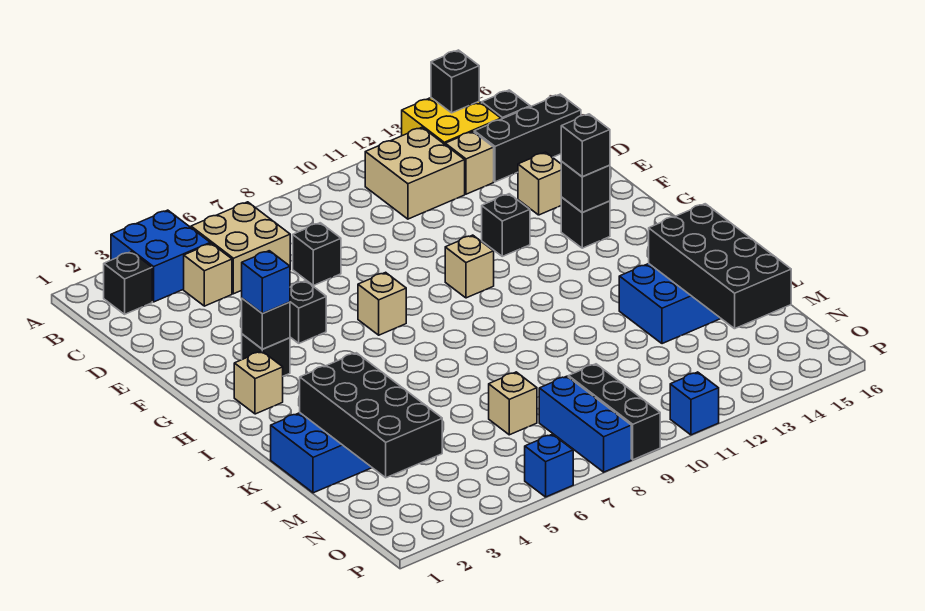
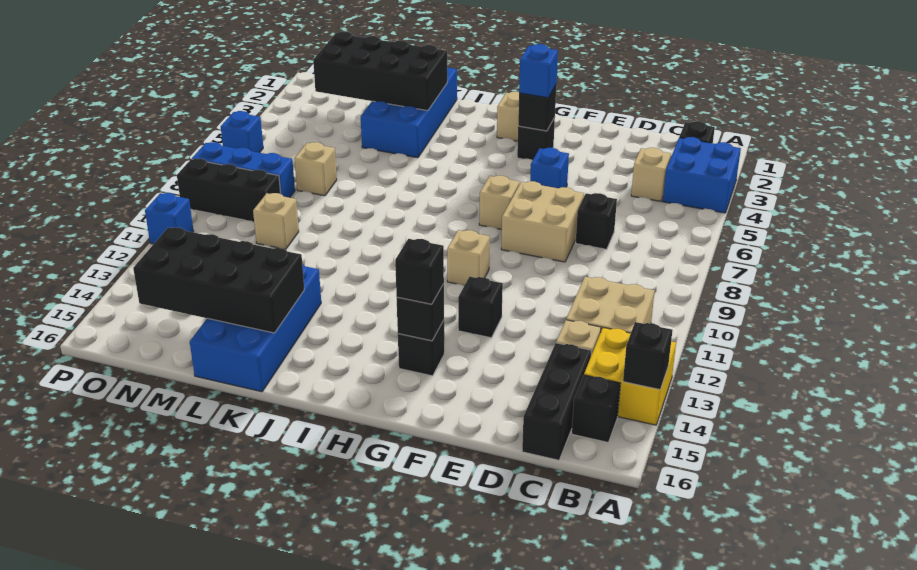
tan brick B5:C6 level 1 -> tan brick E7:F8 level 1
tan brick E14 level 1 -> tan brick M10 level 1
black brick F5 level 1 -> blue brick F5 level 1

